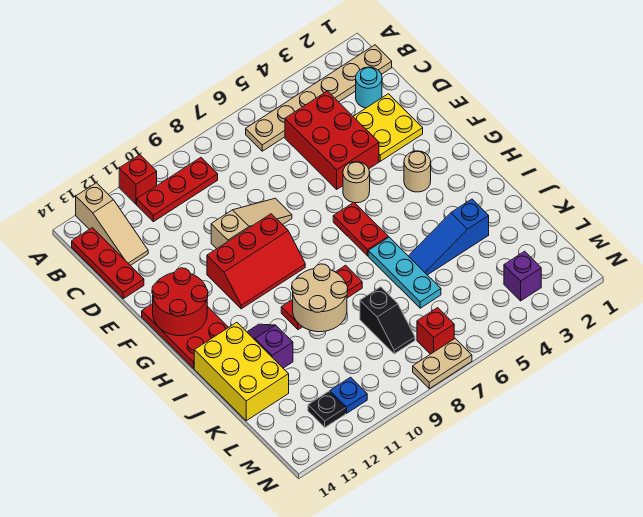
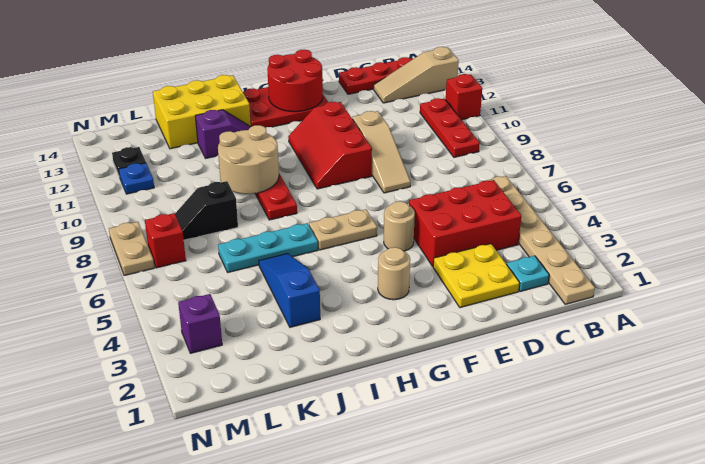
cyan round brick C2 level 1 -> cyan plate C2 level 1
red plate G6:H6 level 1 -> tan plate G6:H6 level 1

